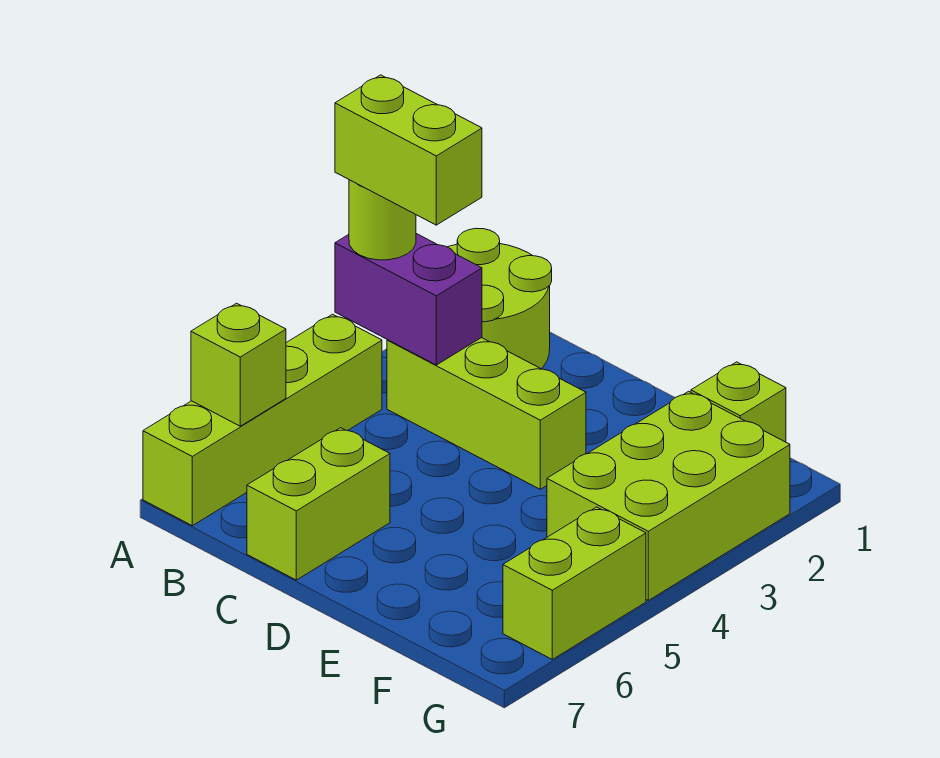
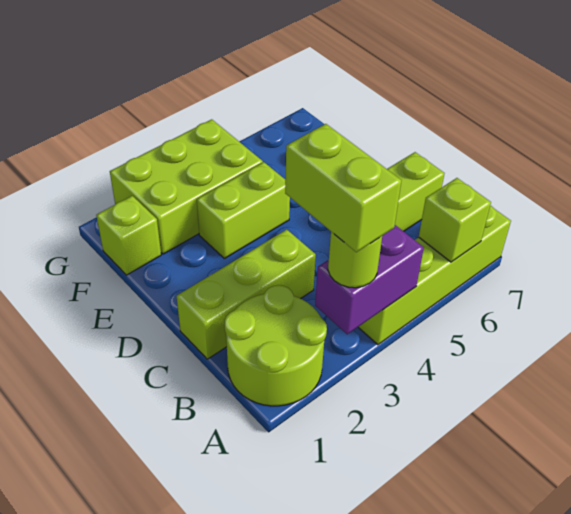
purple brick A3:B3 level 2 -> purple brick A3:A4 level 2
lime brick B3:D3 level 1 -> lime brick C1:C3 level 1
lime brick G5:G6 level 1 -> lime brick E3:E4 level 1

